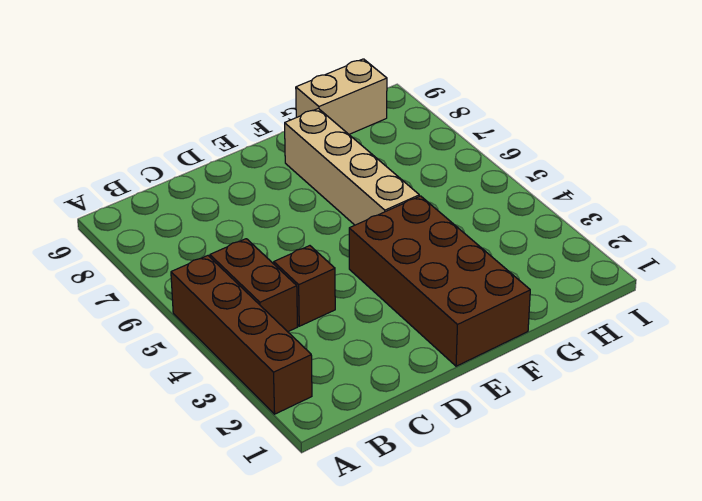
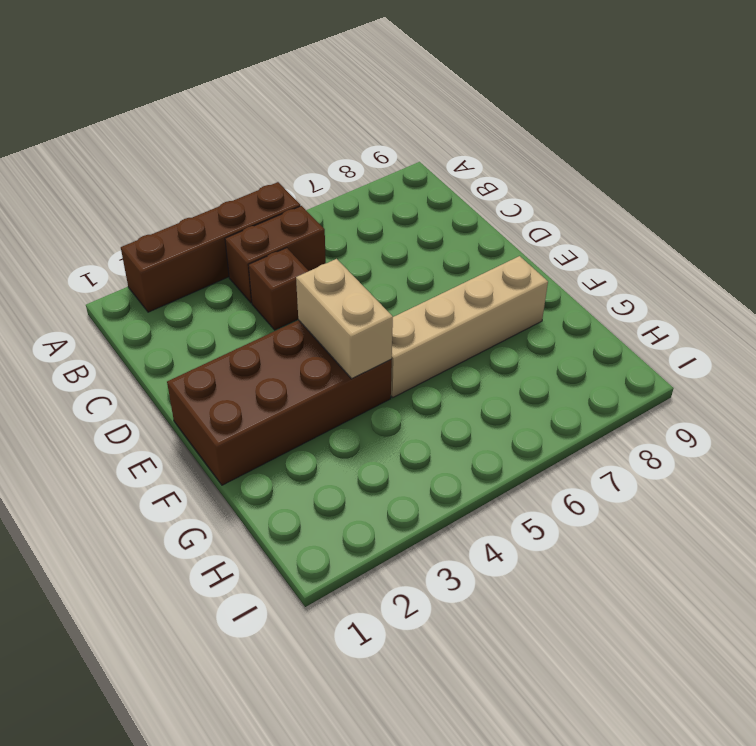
tan brick G9:H9 level 1 -> tan brick E4:F4 level 2

